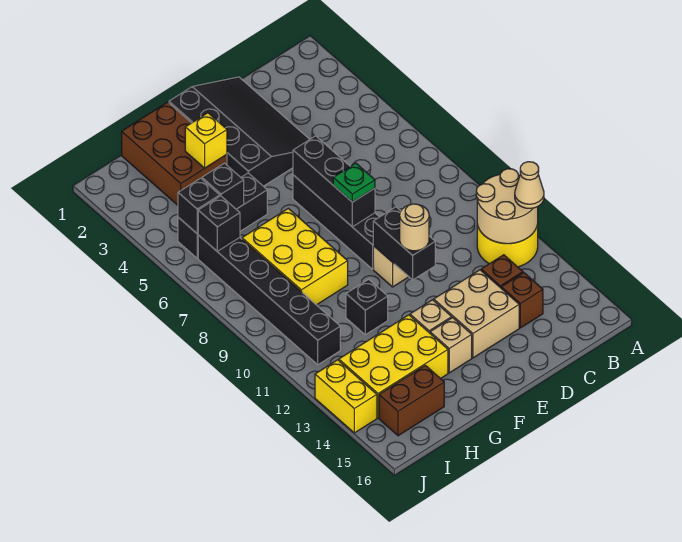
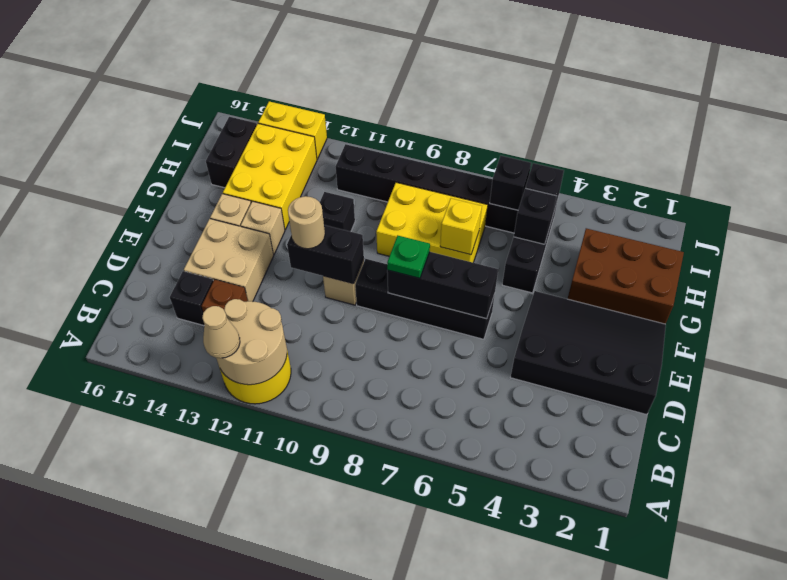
brown brick C14 level 1 -> black brick C14 level 1
black slope D1:F4 level 1 top F -> black slope D1:F4 level 1 top D
yellow brick G3 level 2 -> yellow brick G7 level 2
brown brick H15:I15 level 1 -> black brick H15:I15 level 1

